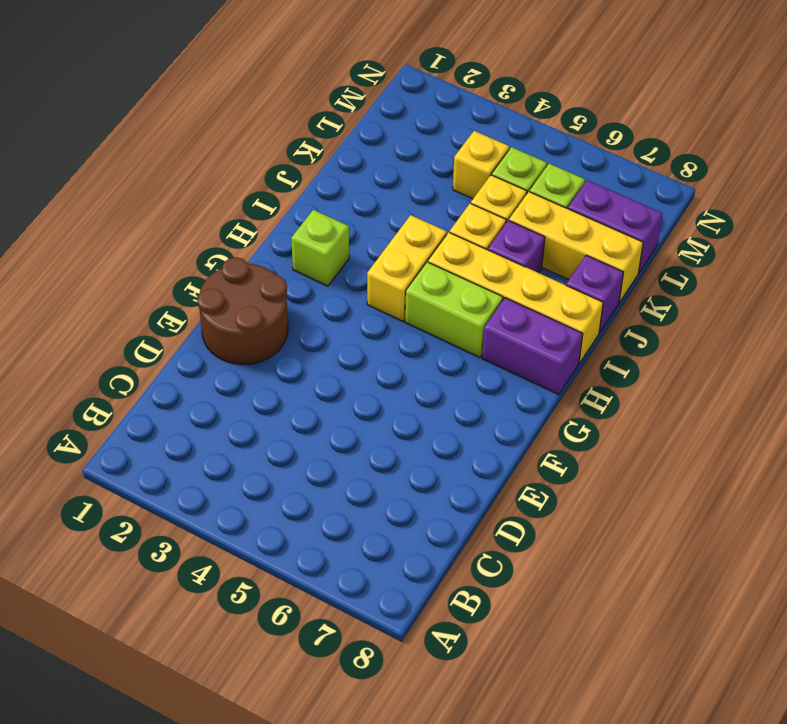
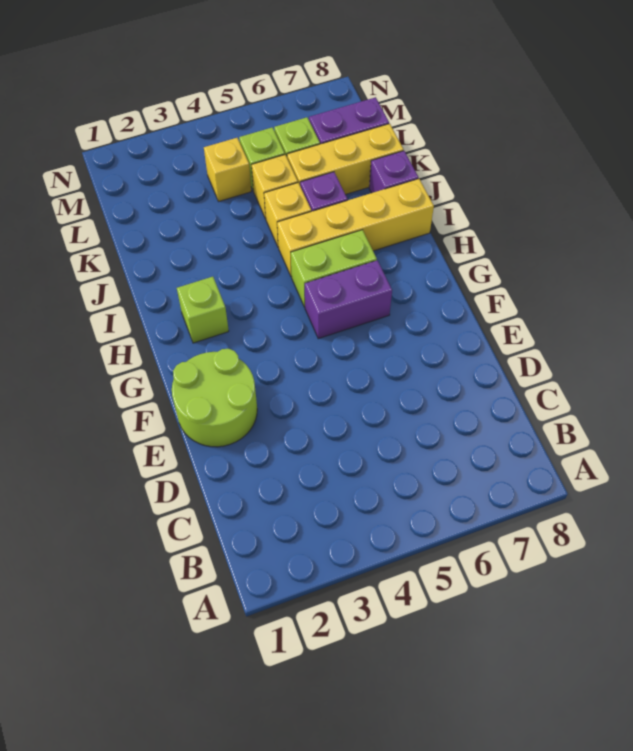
brown round brick E1:F2 level 1 -> lime round brick E1:F2 level 1
yellow brick H4:I4 level 1 -> none
purple brick H7:H8 level 1 -> purple brick G5:G6 level 1

